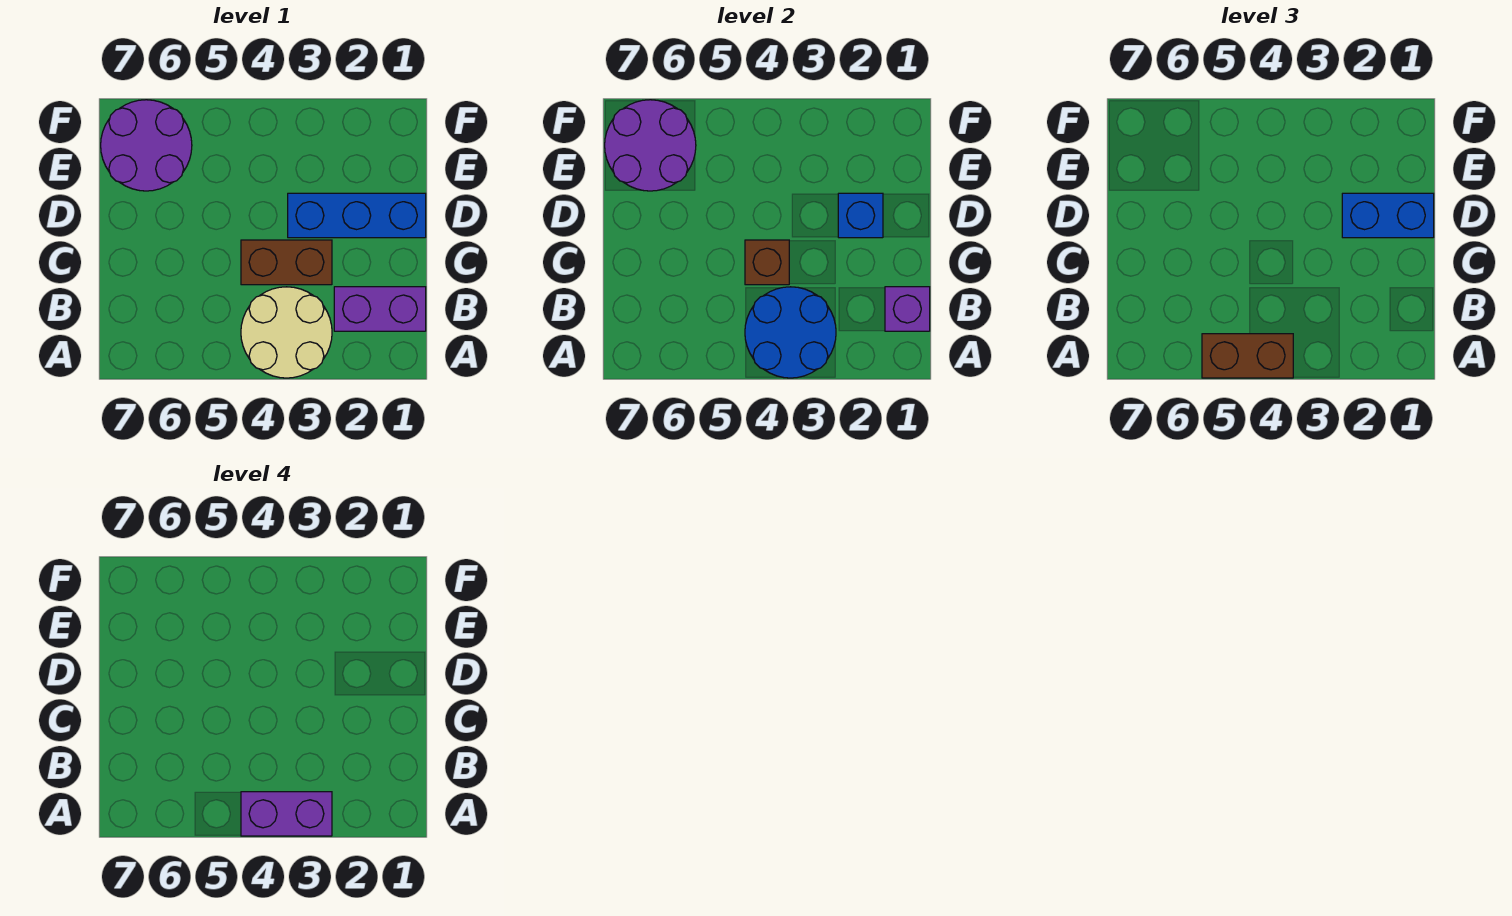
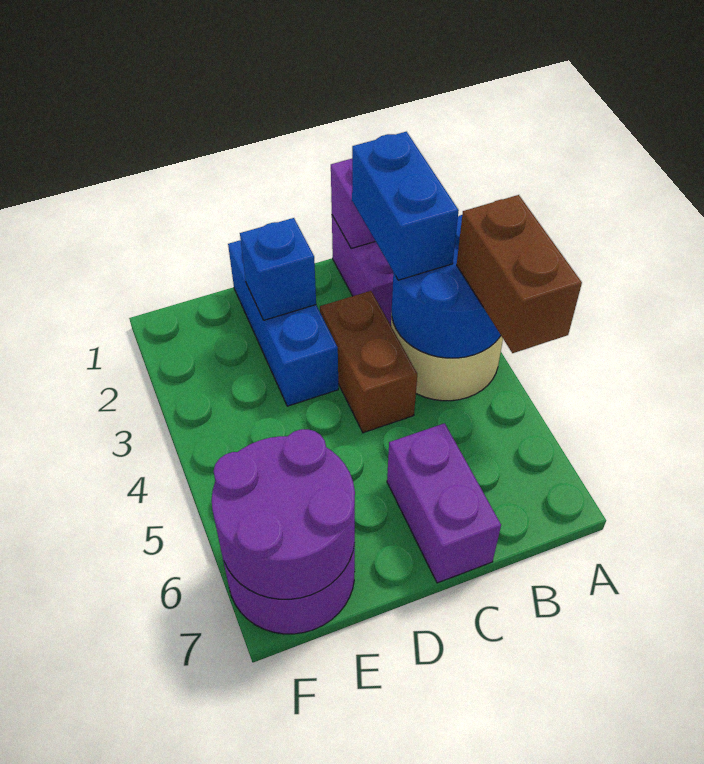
purple brick A3:A4 level 4 -> purple brick C6:C7 level 1
brown brick C4 level 2 -> none
blue brick D1:D2 level 3 -> blue brick B2:B3 level 3

